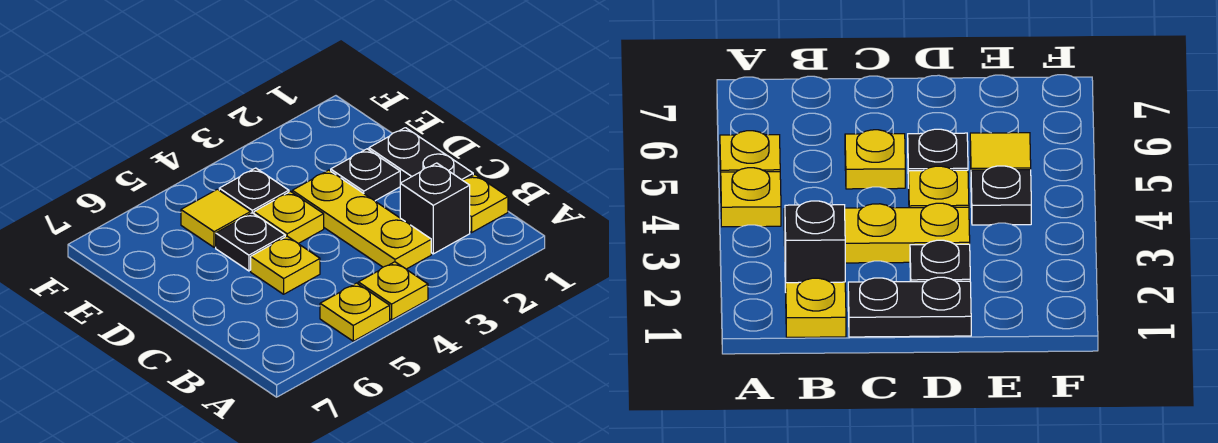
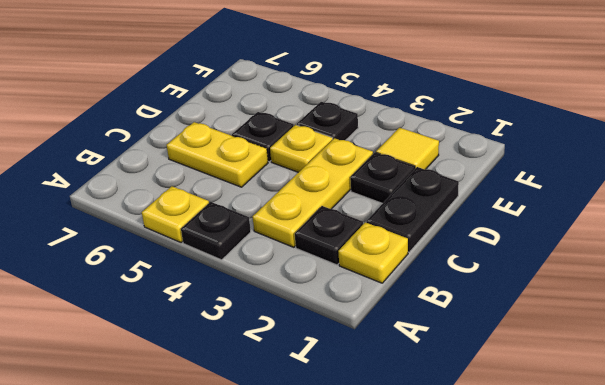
yellow plate A4 level 1 -> black plate A4 level 1
black brick B2 level 1 -> black plate B2 level 1
yellow plate C5 level 1 -> yellow plate C5:C6 level 1
yellow tile E5 level 1 -> yellow tile E2 level 1

